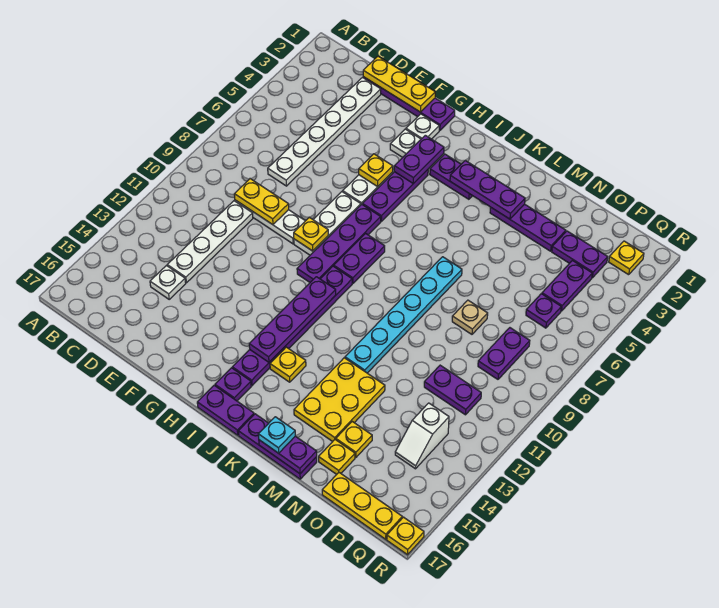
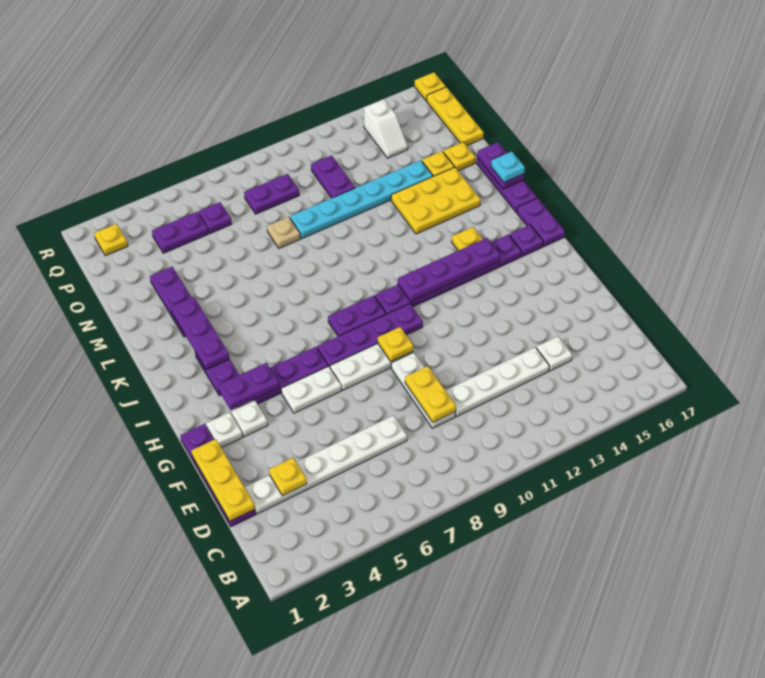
yellow plate G5 level 2 -> yellow plate D3 level 2
cyan plate L7:L12 level 1 -> cyan plate N9:N14 level 1
purple plate O3:P3 level 1 -> none
white slope P13:P14 level 1 top 13 -> white slope P14:Q14 level 1 top Q

